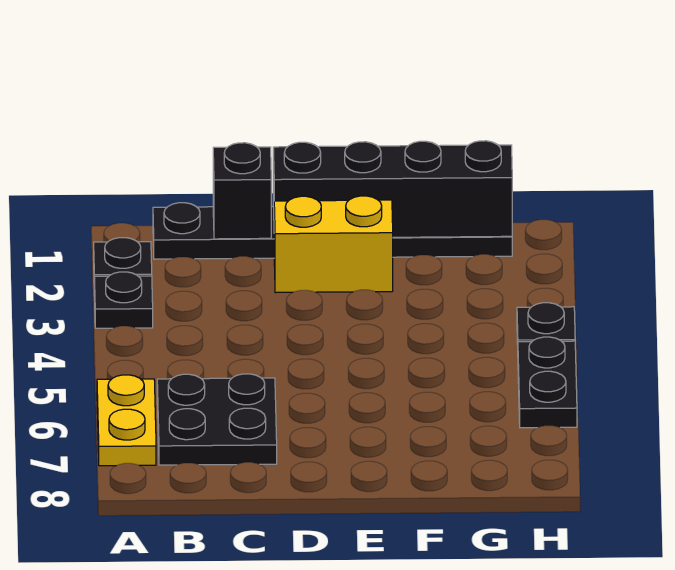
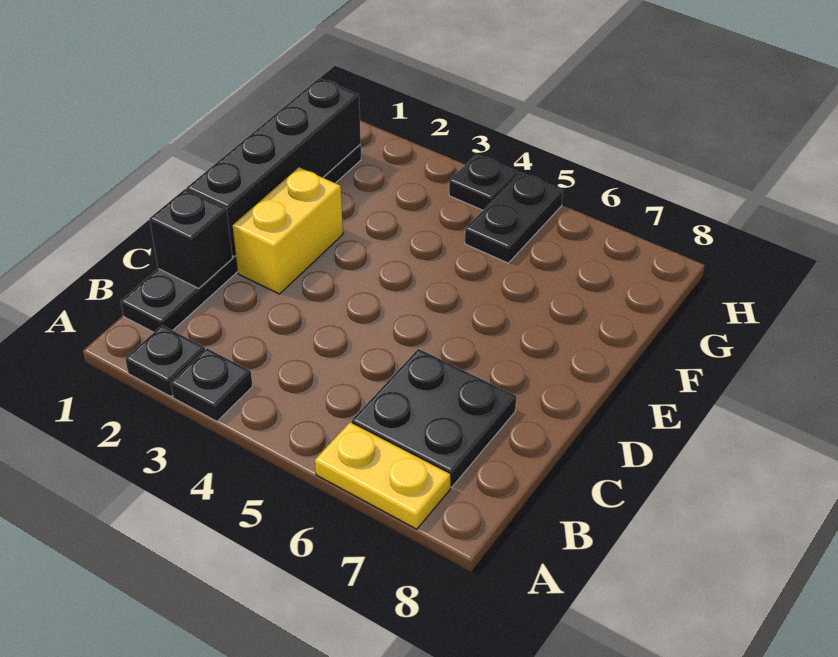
black plate H5:H6 level 1 -> black plate G5:H5 level 1

